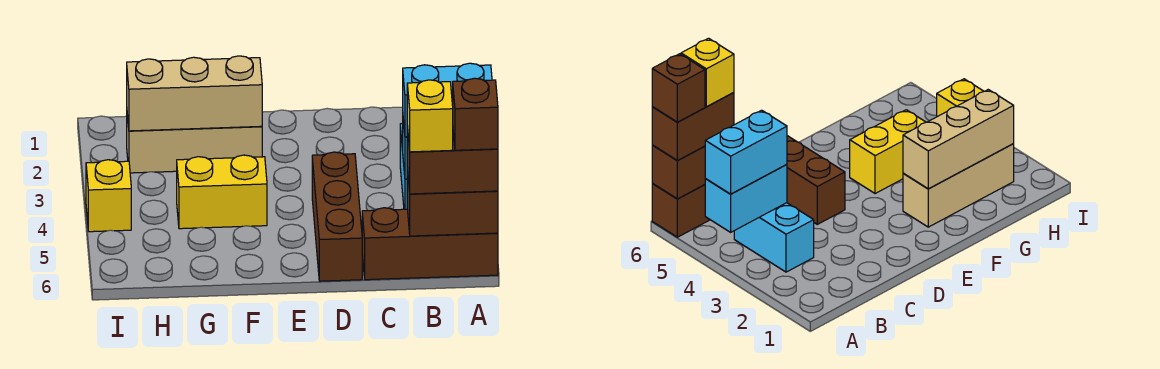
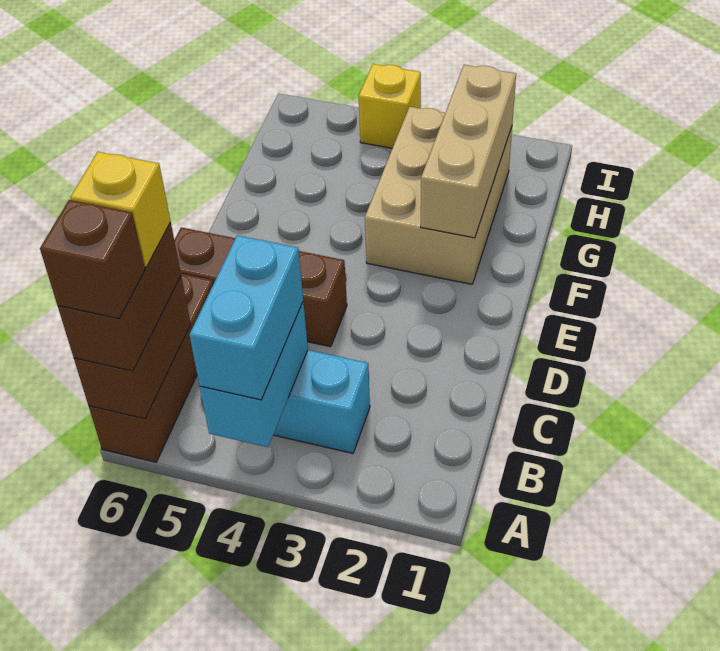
tan brick F2:H2 level 1 -> tan brick F2:H3 level 1
yellow brick F4:G4 level 1 -> none

